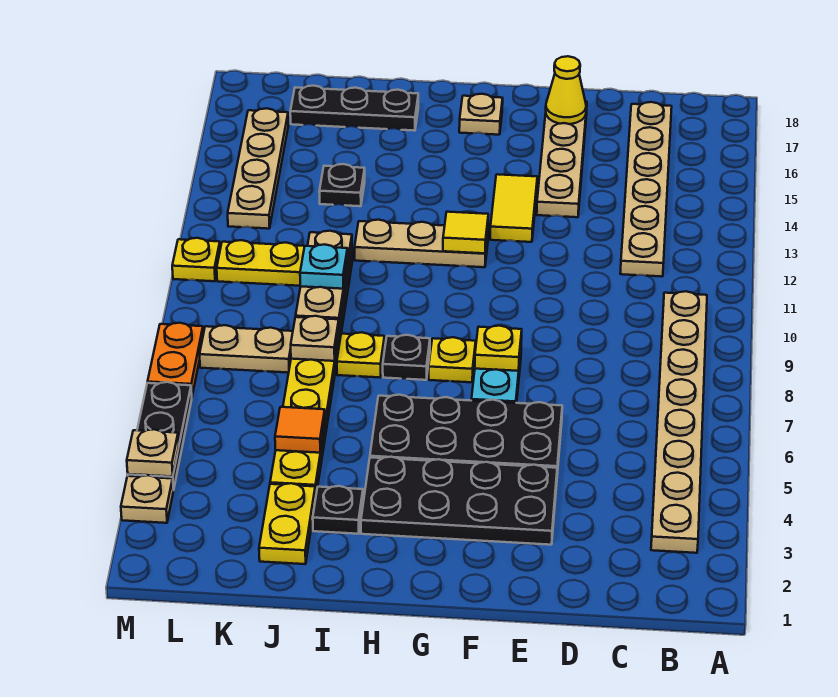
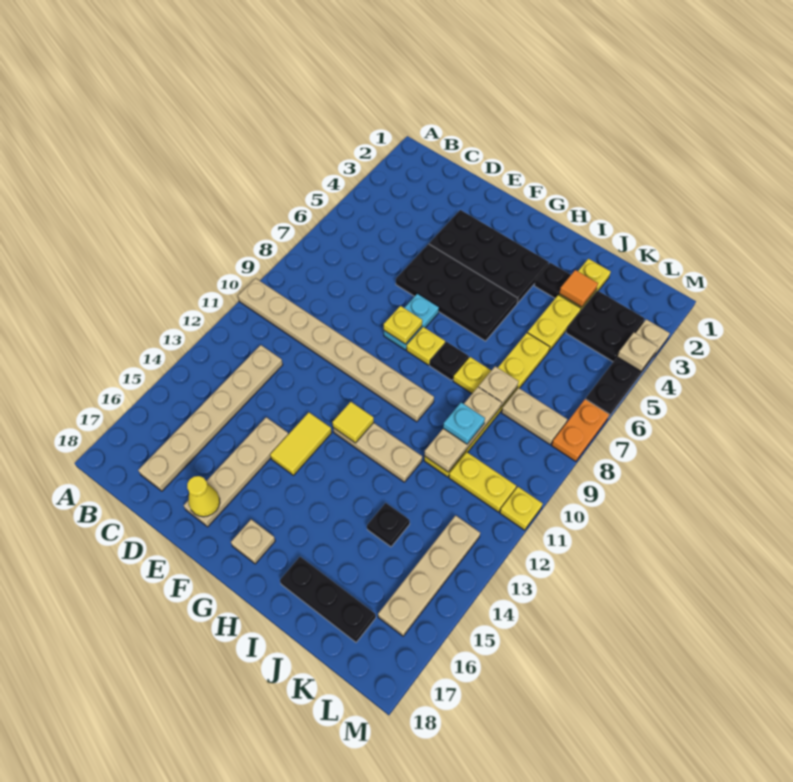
tan plate B3:B10 level 1 -> tan plate A10:H10 level 1
orange tile J5 level 2 -> orange tile J3 level 2
none -> black plate K3:L4 level 1

